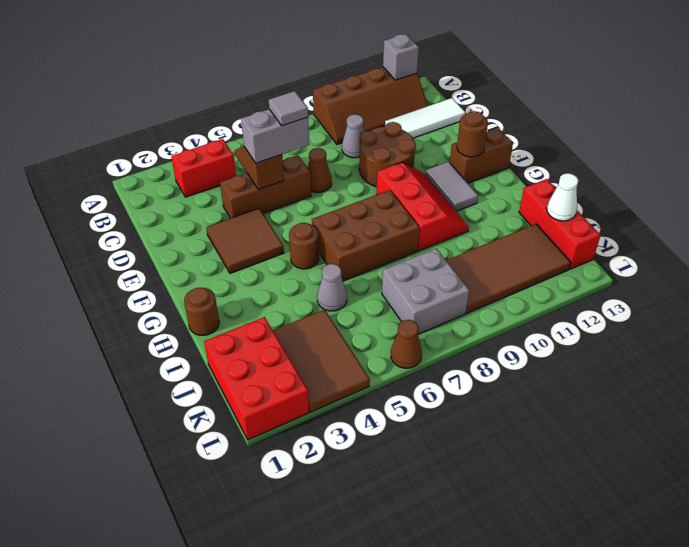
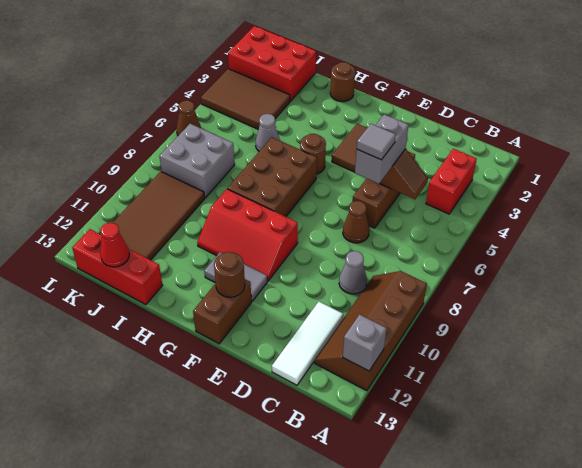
brown round brick D9:E10 level 1 -> none
white cone J13 level 2 -> red cone J13 level 2

